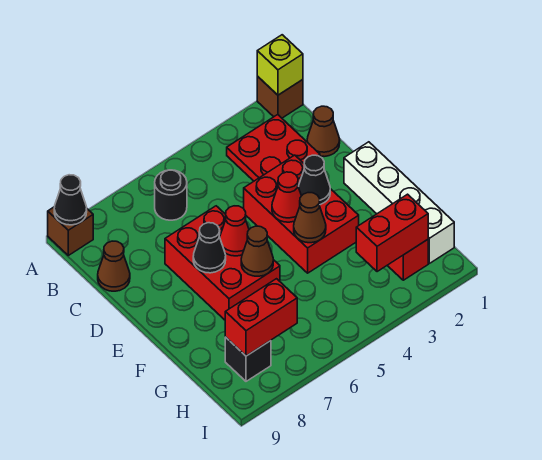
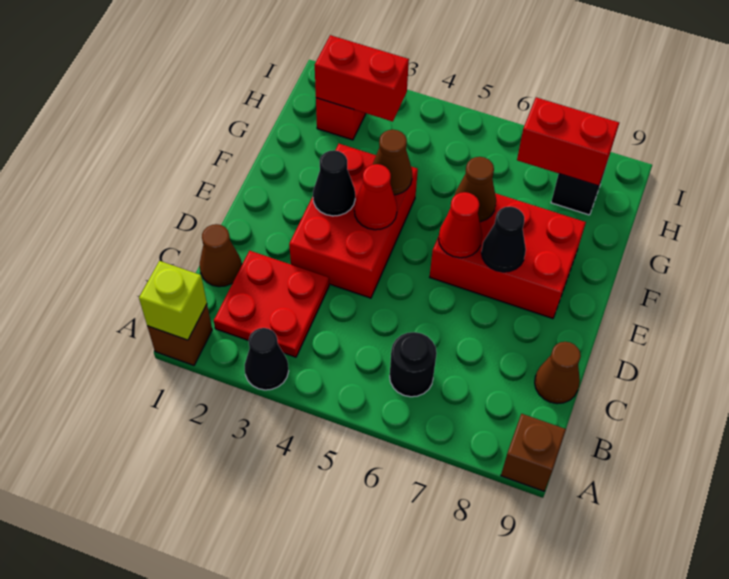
black cone A9 level 2 -> black cone A3 level 1
red brick D6:F7 level 1 -> red brick E6:F8 level 1
white brick E1:H1 level 1 -> none

